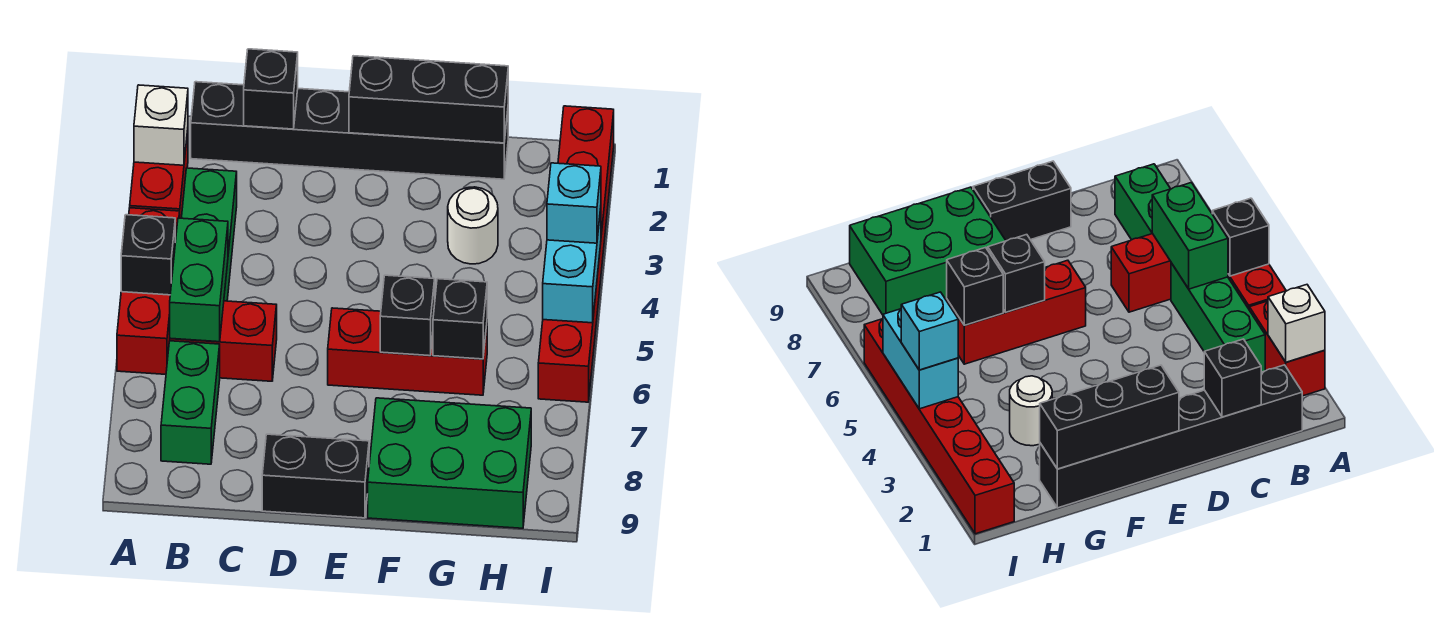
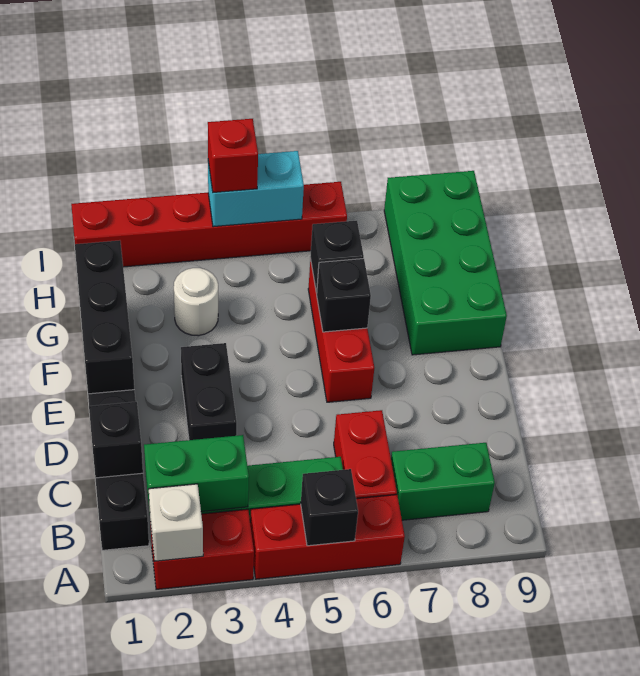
green brick B5:B6 level 2 -> green brick B2:B3 level 2
black brick D9:E9 level 1 -> black brick D3:E3 level 1
green brick F8:H9 level 1 -> green brick F8:I9 level 1
cyan brick I4 level 3 -> red brick I4 level 3

